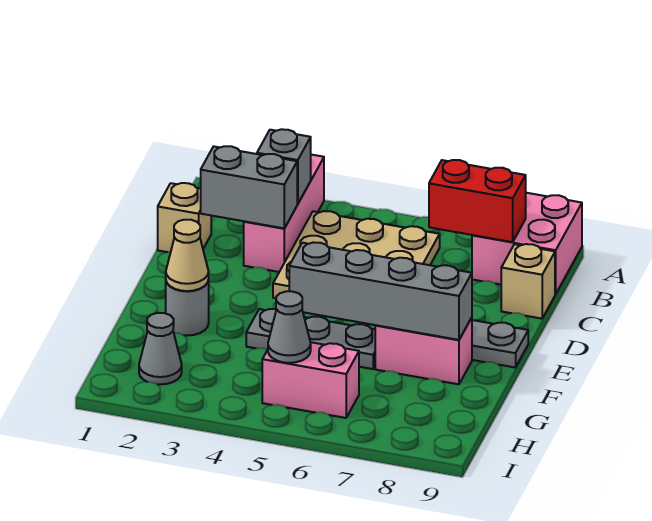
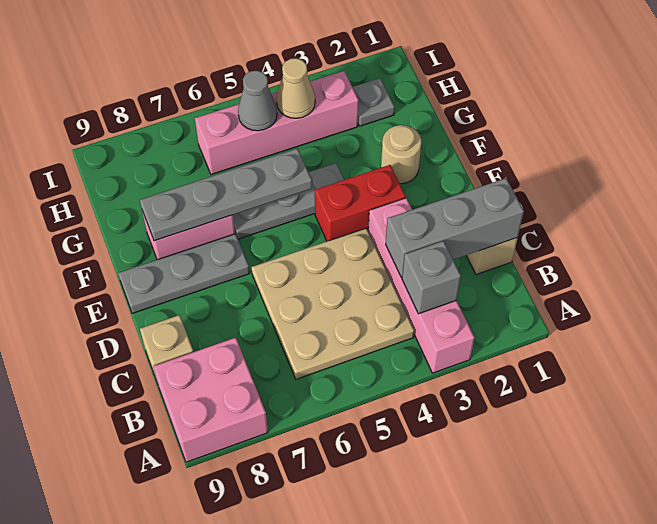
pink brick A3:C3 level 1 -> pink brick A3:D3 level 1
red brick B7:B8 level 2 -> red brick E3:E4 level 1
grey brick C2:C3 level 2 -> grey brick C1:C3 level 2
grey round brick F2 level 1 -> tan round brick F2 level 1
tan cone F2 level 2 -> tan cone H4 level 2
grey brick F5:F8 level 2 -> grey plate F5:F8 level 2
grey cone H2 level 1 -> grey plate H2 level 1
pink brick H5:H6 level 1 -> pink brick H3:H6 level 1

